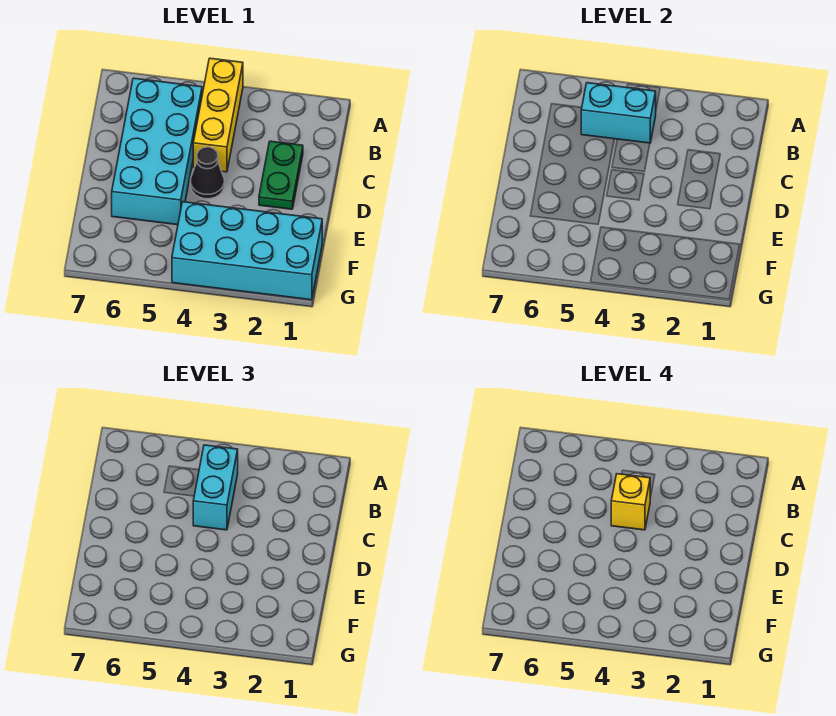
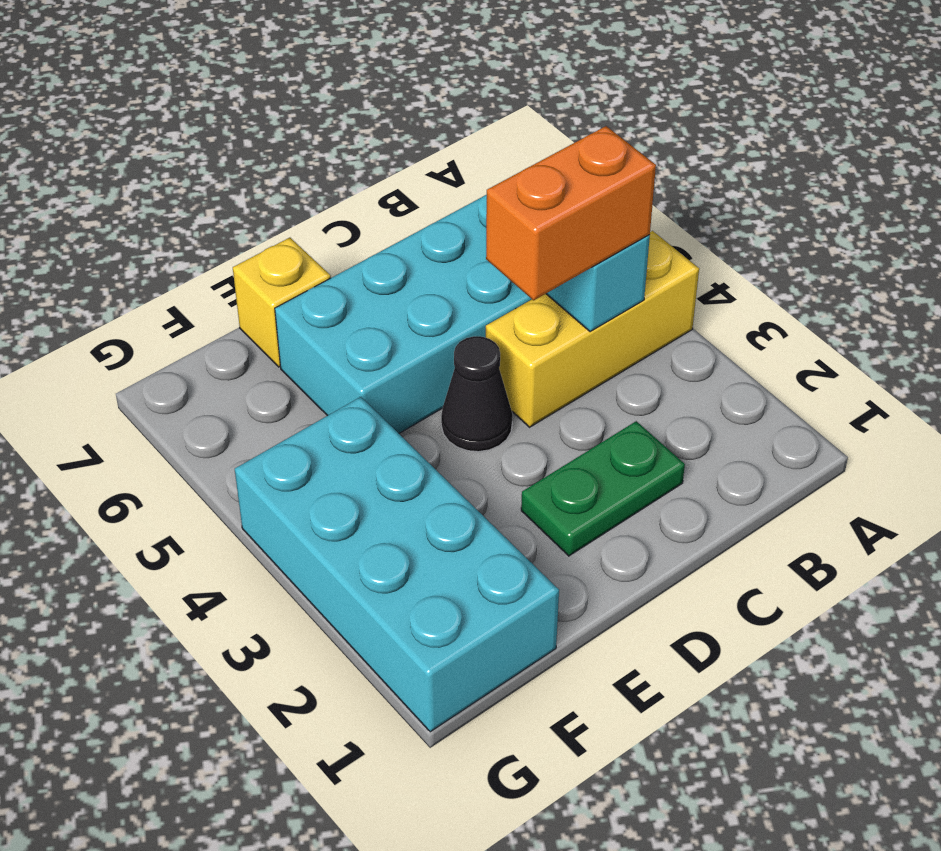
cyan brick B4:C4 level 3 -> orange brick B4:C4 level 3
yellow brick C4 level 4 -> yellow brick E7 level 1

